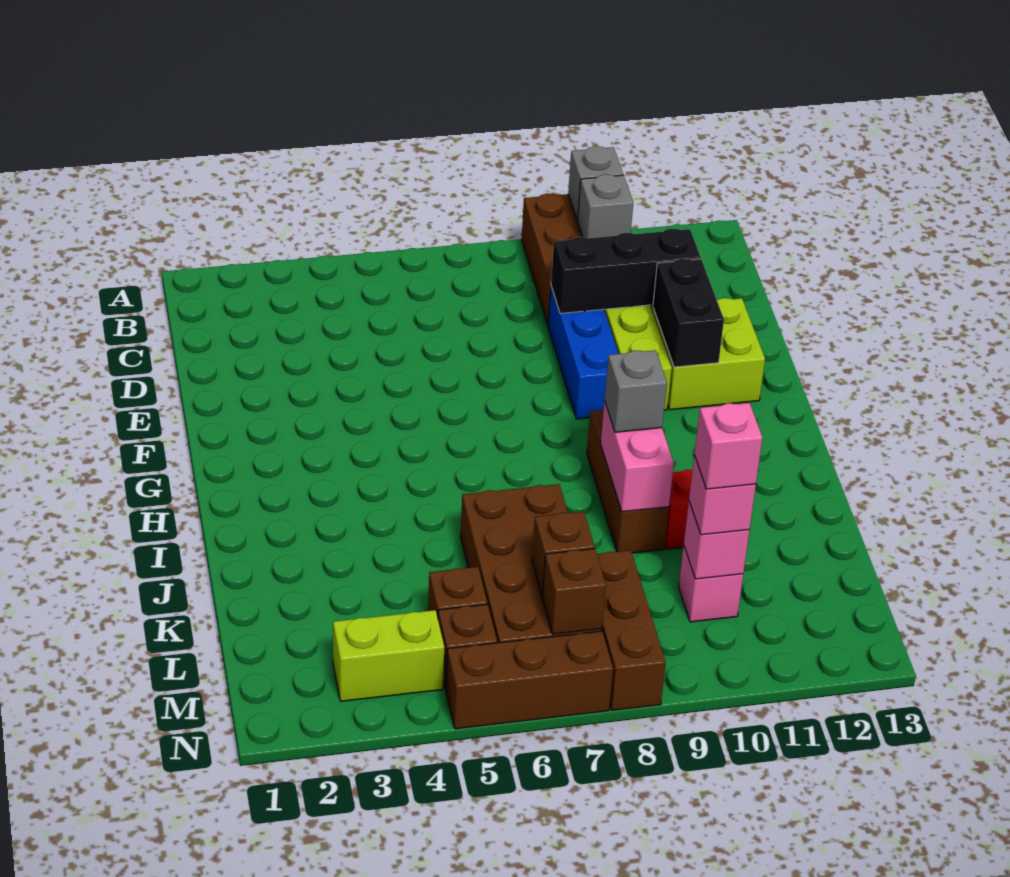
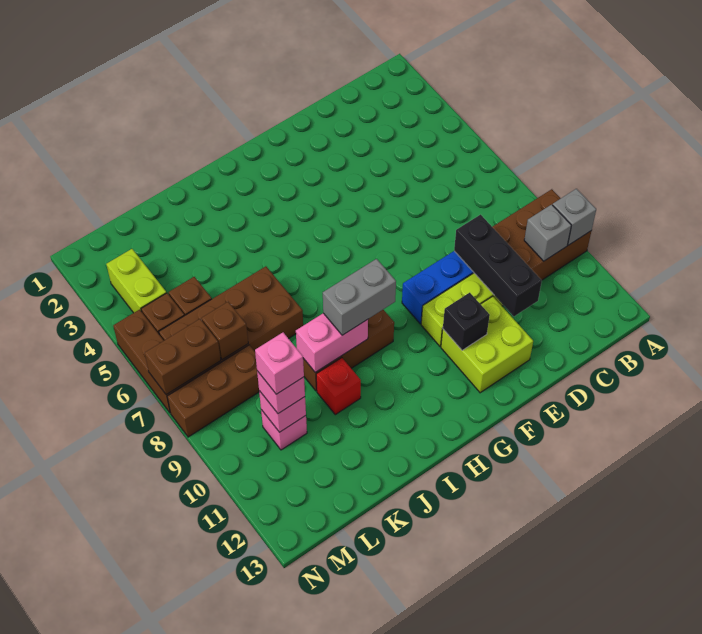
black brick E11:F11 level 2 -> black brick F11 level 2
grey brick I9 level 3 -> grey brick H9:I9 level 3
brown brick M7 level 2 -> brown brick M7:N7 level 2

